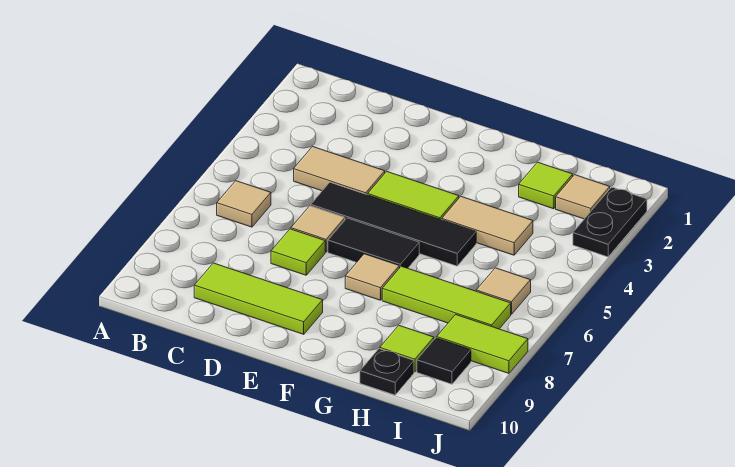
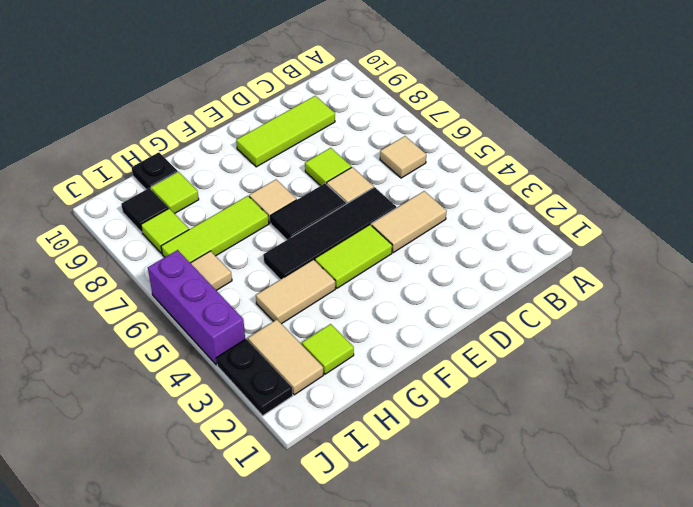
tan tile I2 level 1 -> tan tile I2:I3 level 1
lime tile I8:J8 level 1 -> lime tile I8 level 1
none -> purple brick J4:J6 level 1

